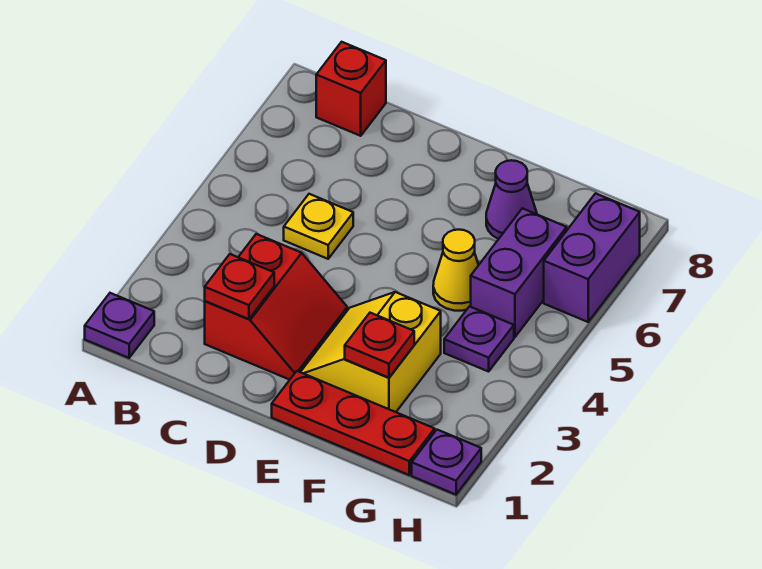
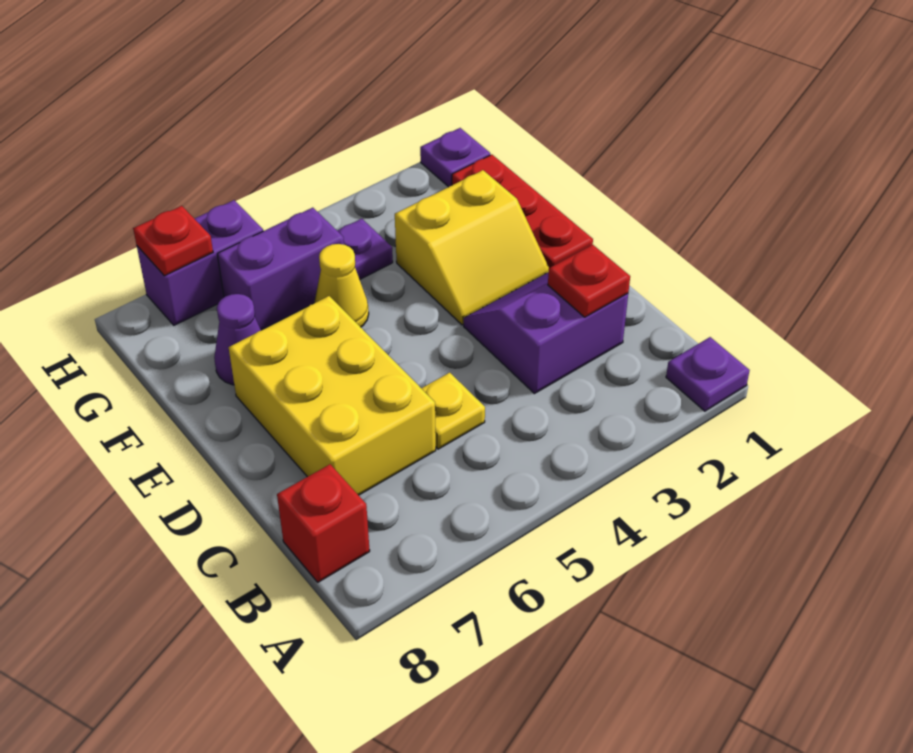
red slope C2:D3 level 1 top C -> purple slope C2:D3 level 1 top C
none -> yellow brick C6:E7 level 1
red plate F2 level 2 -> red plate H7 level 2

